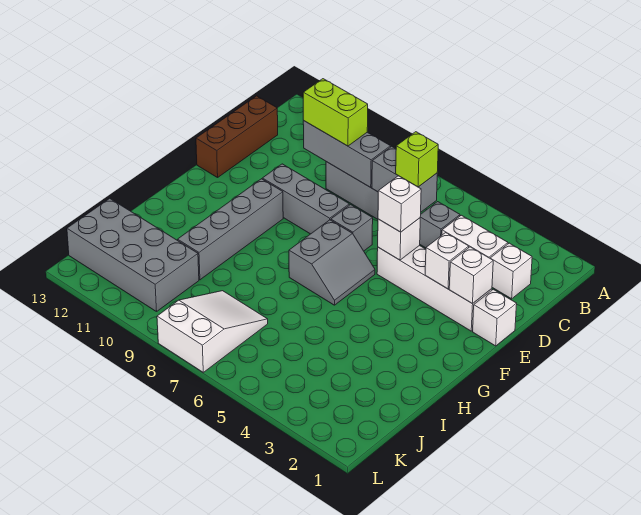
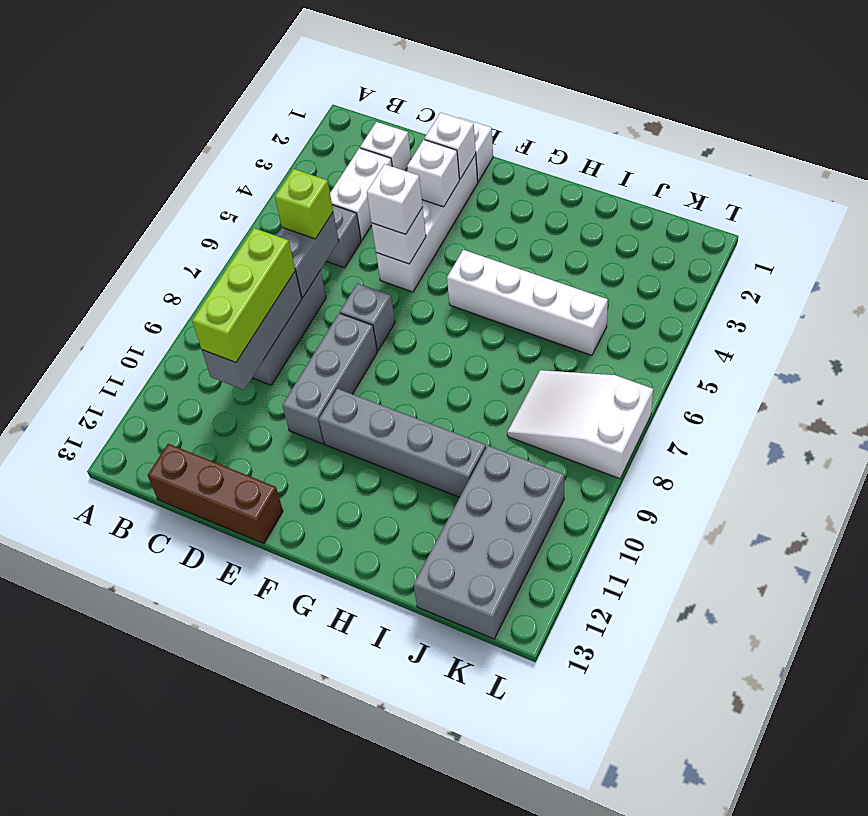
lime brick C9:C10 level 3 -> lime brick C8:C10 level 3
grey slope F6:G7 level 1 top 7 -> none
none -> white brick G5:J5 level 1

